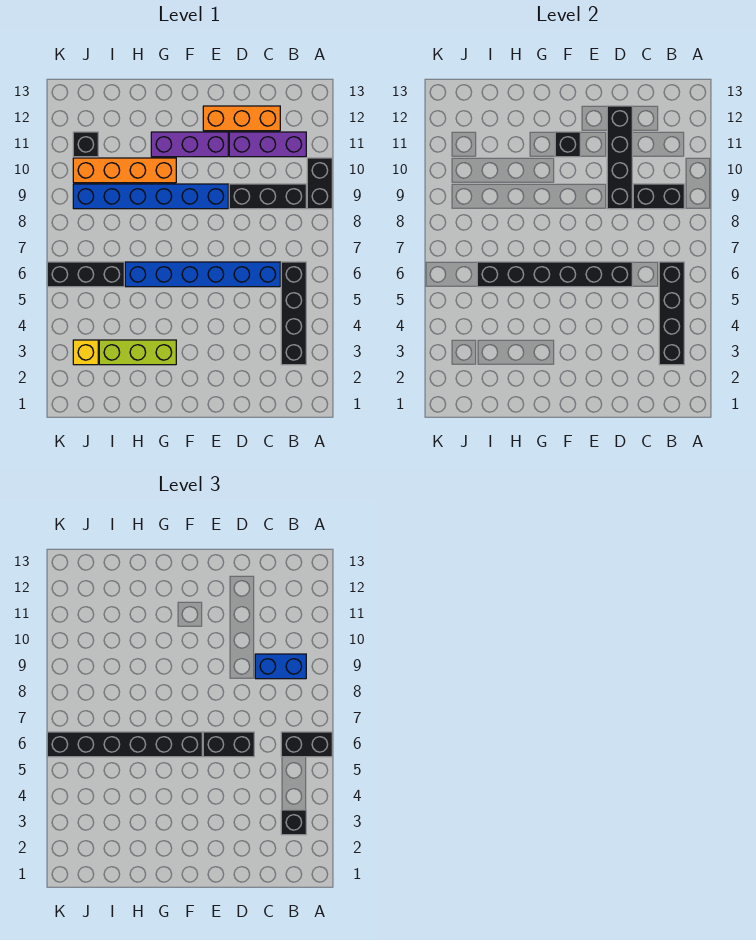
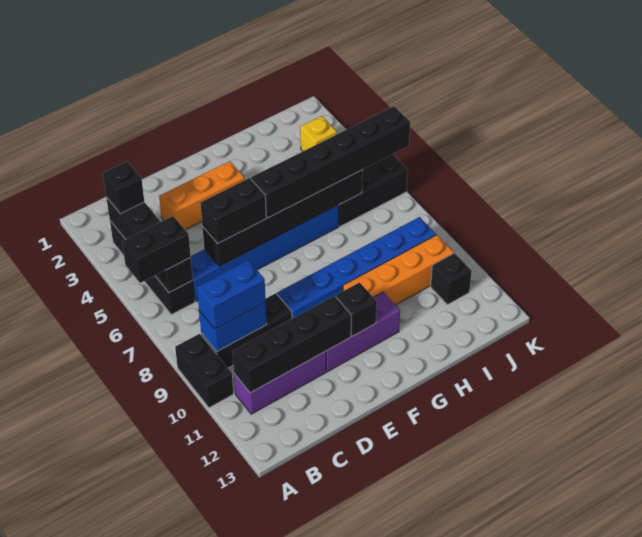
black brick B9:C9 level 2 -> blue brick B9:C9 level 2
orange brick C12:E12 level 1 -> orange brick D3:F3 level 1
black brick D9:D12 level 2 -> black brick B11:E11 level 2
lime brick G3:I3 level 1 -> none

